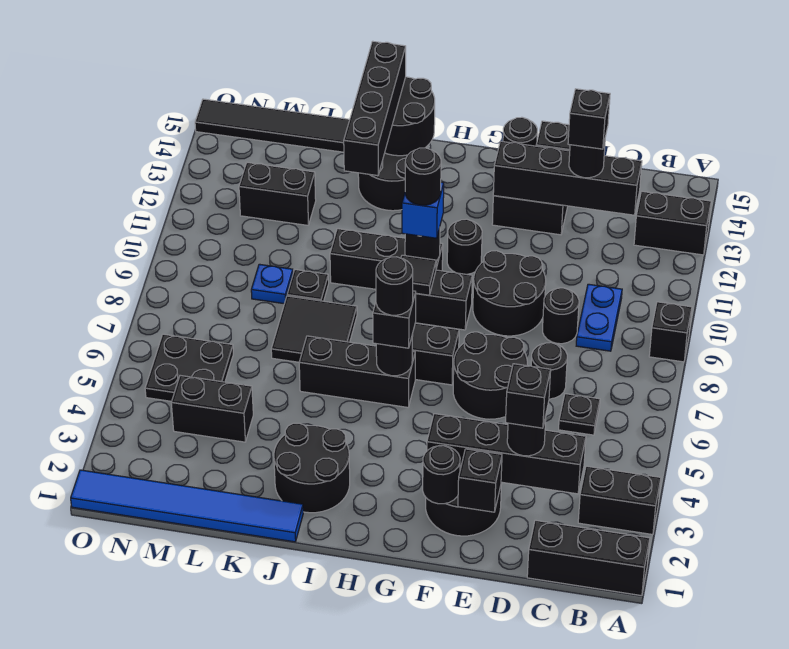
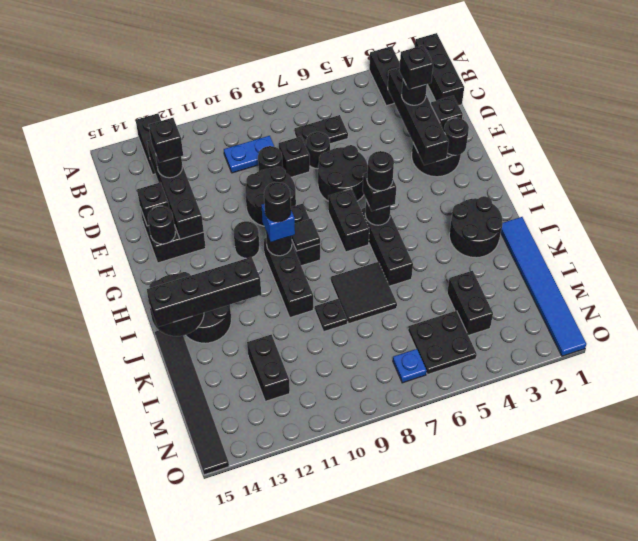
black brick A9 level 1 -> black brick D8 level 1
black plate C6 level 1 -> black plate C6:C7 level 1
blue plate L9 level 1 -> blue plate N7 level 1

